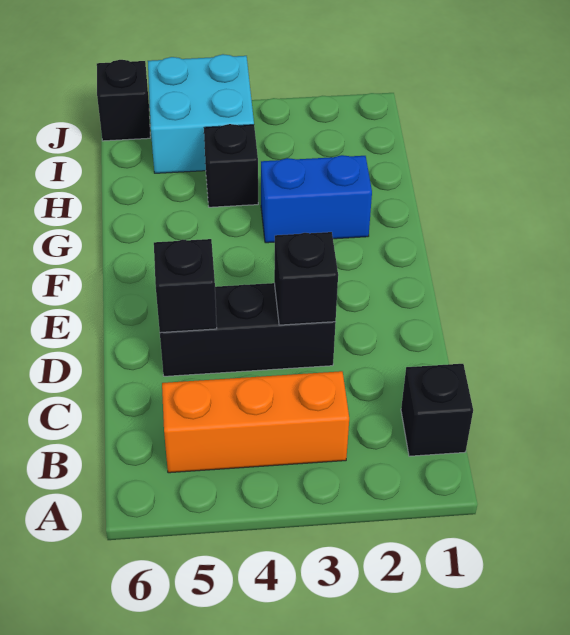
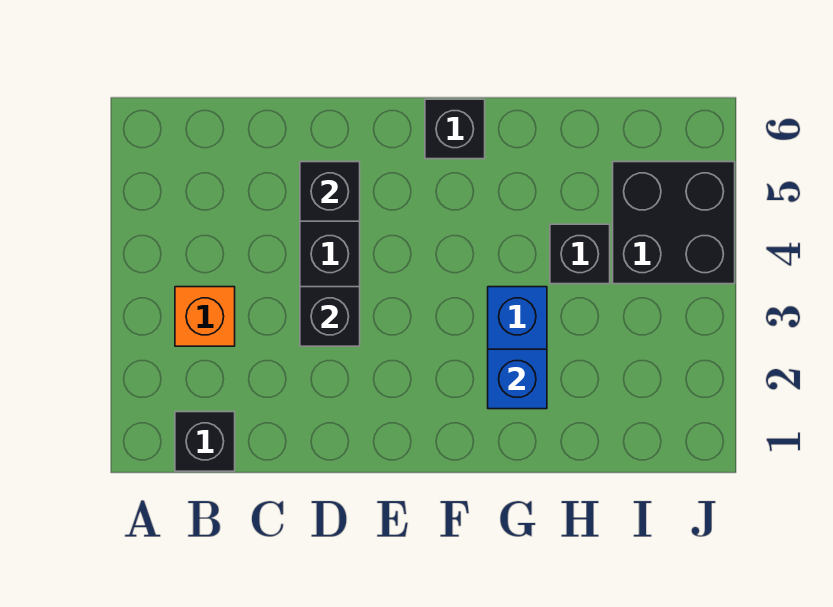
orange brick B3:B5 level 1 -> orange brick B3 level 1
none -> blue brick G2 level 2
cyan brick I4:J5 level 1 -> black brick I4:J5 level 1
black brick J6 level 1 -> black brick F6 level 1

